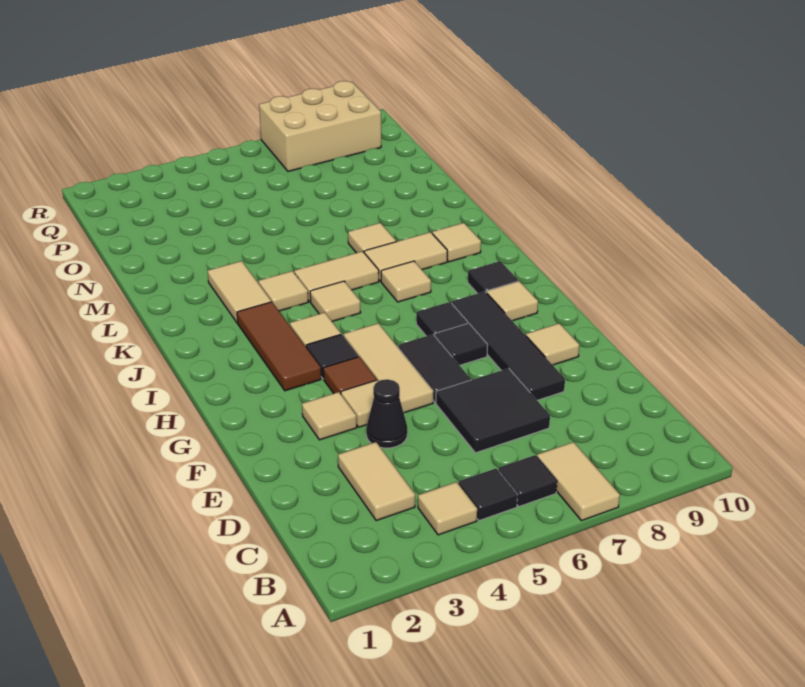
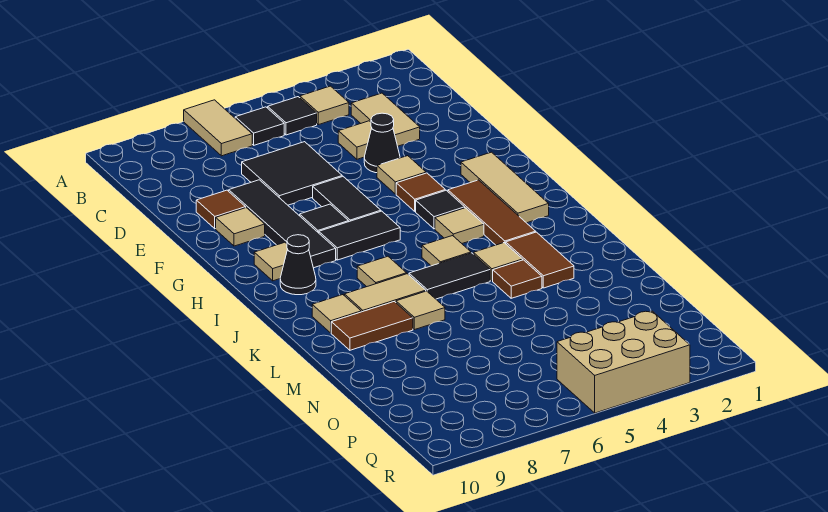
none -> brown tile E9 level 1
tan tile F3 level 1 -> tan tile D4 level 1
tan tile F5:H5 level 1 -> tan tile G2:I2 level 1
black tile H7 level 1 -> black tile H6:H7 level 1
black tile I9 level 1 -> black cone I9 level 1
tan tile K3:L3 level 1 -> brown tile K3:L3 level 1
tan tile K5:K6 level 1 -> black tile K5:K6 level 1
none -> brown tile L4 level 1
none -> brown tile L8:L9 level 1
tan brick Q7:R9 level 1 -> tan brick Q3:R5 level 1

